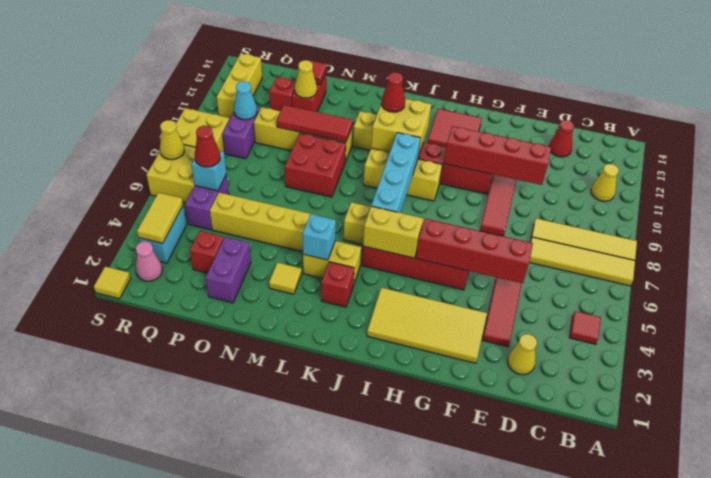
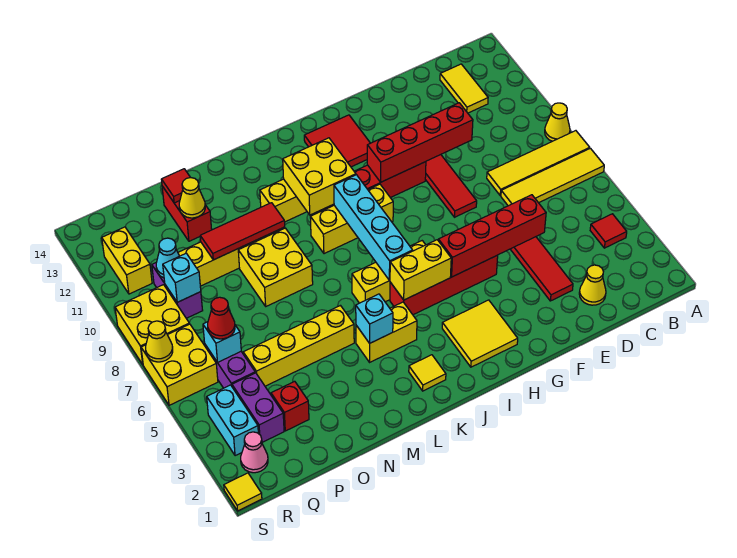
yellow cone B11 level 1 -> yellow cone A9 level 1
red cone D13 level 1 -> none
yellow tile F2:I3 level 1 -> yellow tile H2:I3 level 1
red brick K3 level 1 -> none
red cone K11 level 3 -> none
yellow tile M3 level 1 -> yellow tile K2 level 1
red brick M8:N9 level 1 -> yellow brick M8:N9 level 1
purple brick O2:O3 level 1 -> purple brick Q3:Q4 level 1
red brick P12 level 1 -> none
none -> cyan brick Q9 level 2
yellow tile R3:R4 level 2 -> yellow tile C12:C13 level 1
yellow brick R11:R13 level 1 -> yellow brick R11:R12 level 1

